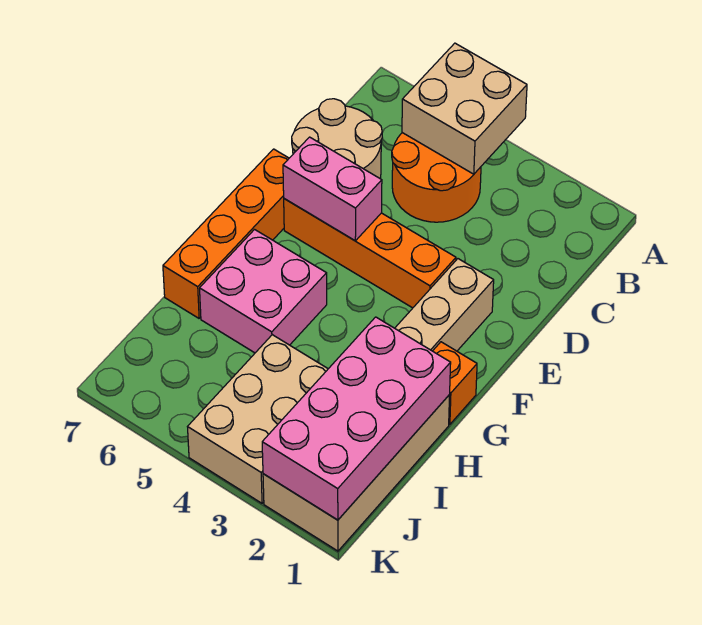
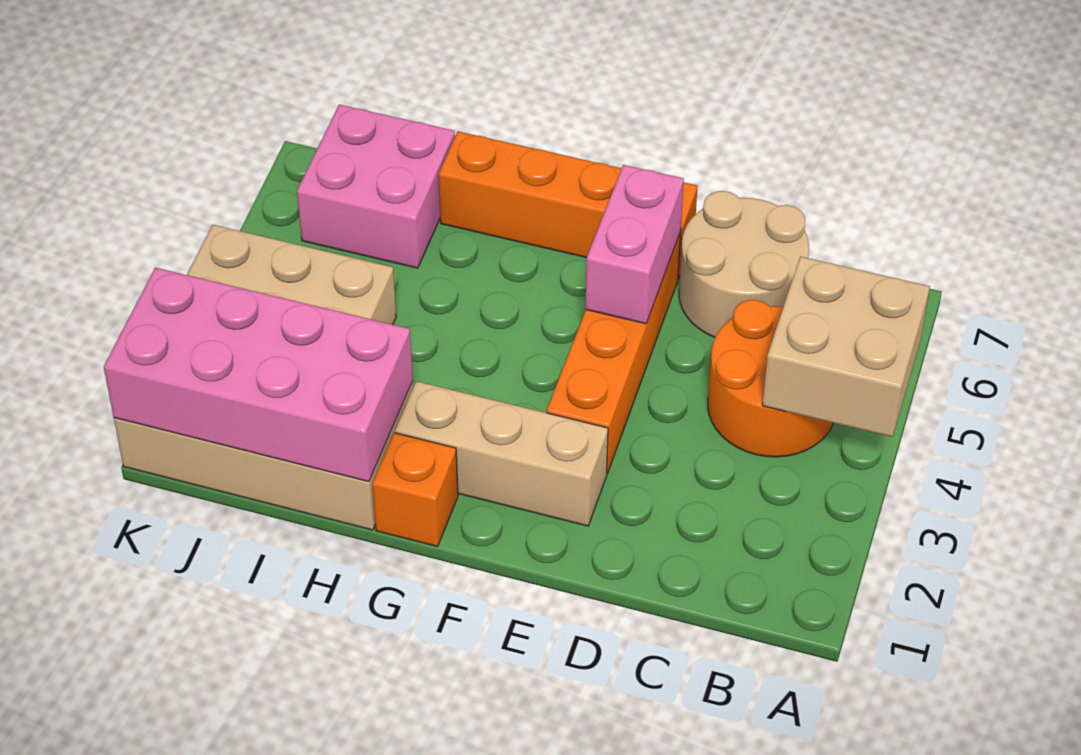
pink brick G5:H6 level 1 -> pink brick I6:J7 level 1

